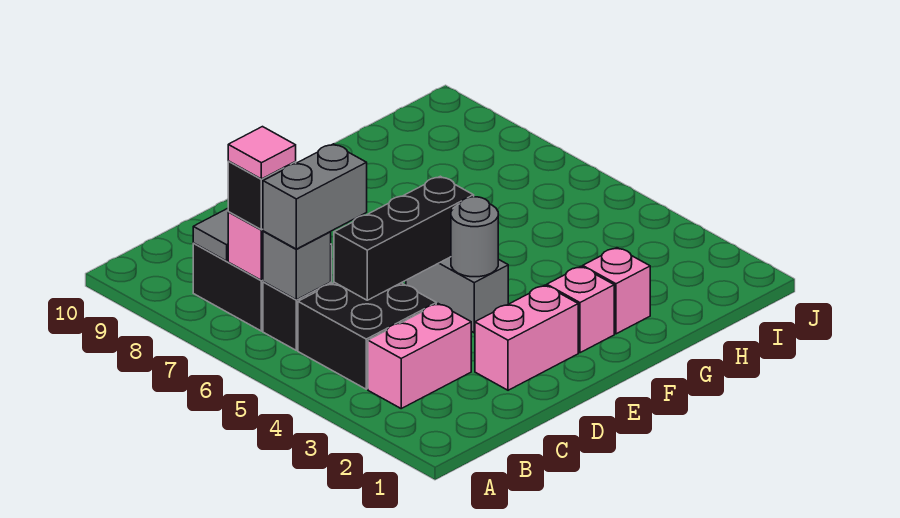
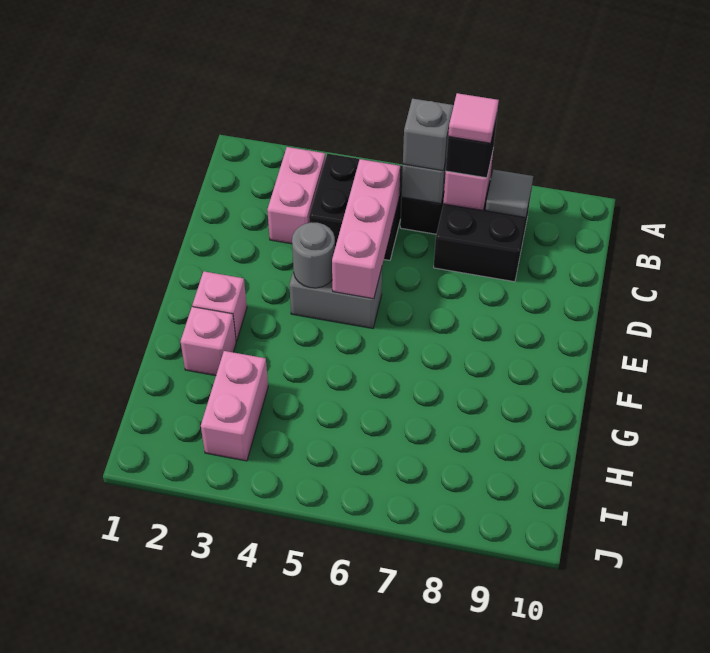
grey brick B6:C6 level 3 -> grey brick B6 level 3
black brick C5:E5 level 2 -> pink brick C5:E5 level 2
pink brick D2:E2 level 1 -> pink brick H3:I3 level 1

